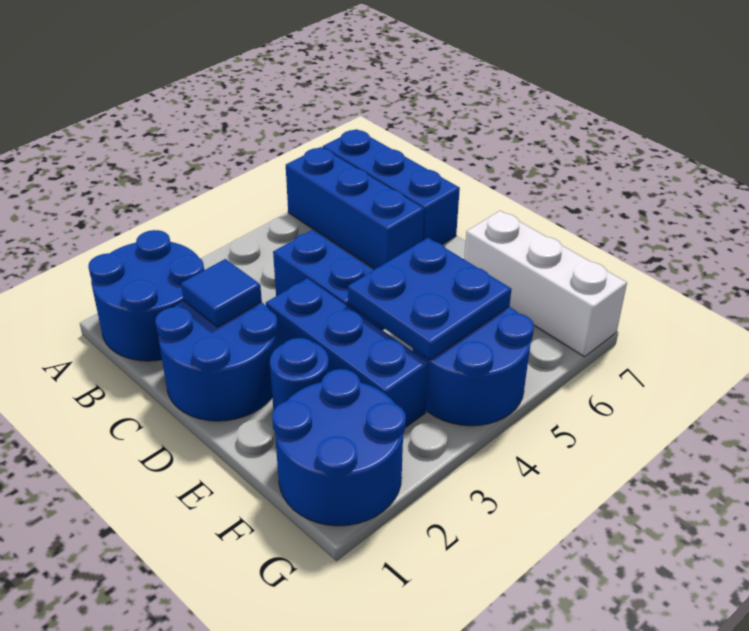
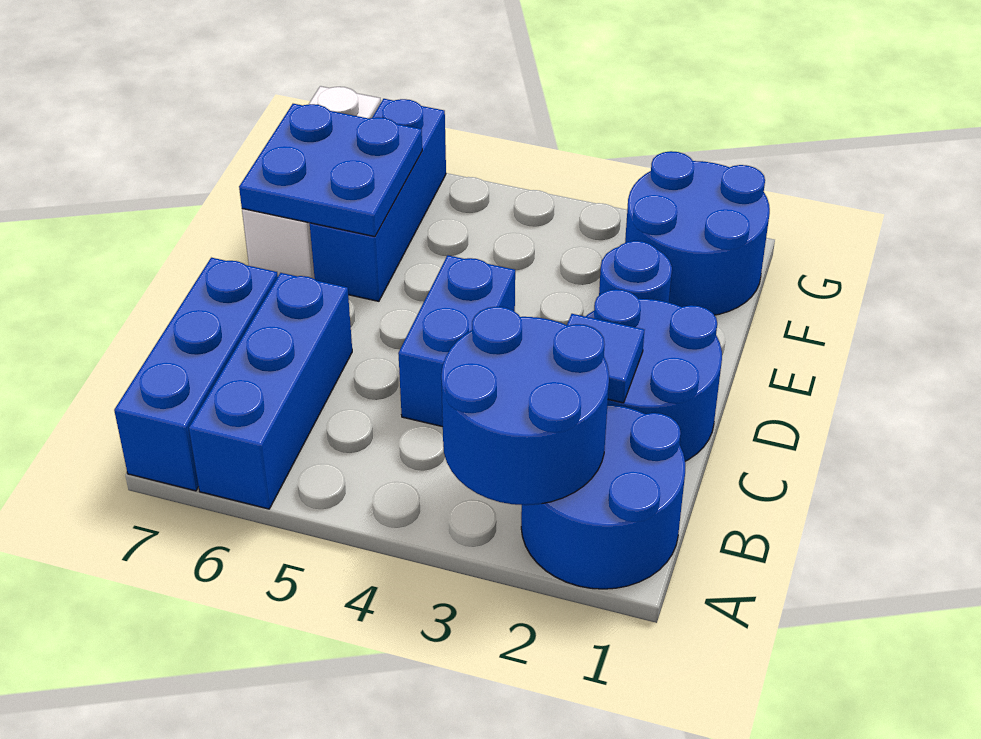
blue brick D3:F3 level 1 -> blue brick E6:G6 level 1
blue plate E4:F5 level 2 -> blue plate E6:F7 level 2
blue round brick F4:G5 level 1 -> blue round brick A2:B3 level 2

